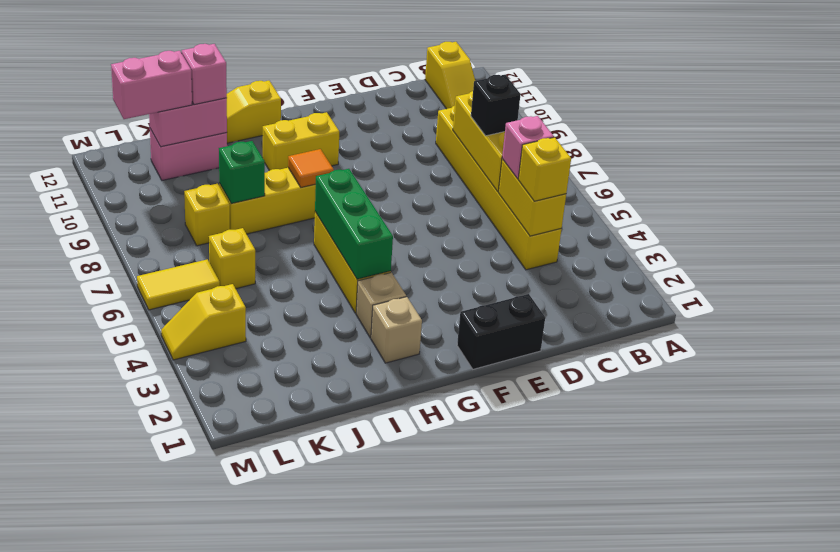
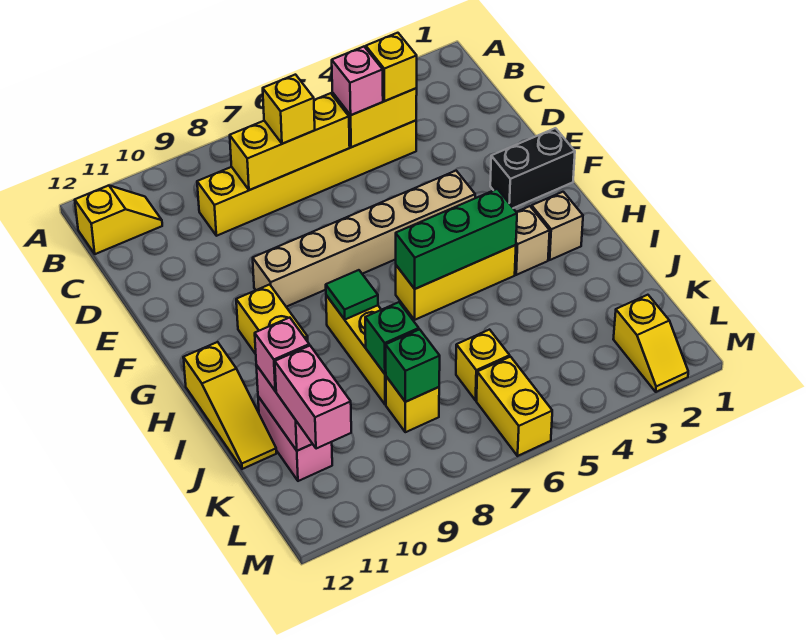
black brick C7 level 3 -> yellow brick C7 level 3
black brick E1:F1 level 1 -> black brick F1:F2 level 1
none -> tan brick F4:F9 level 1
orange tile H8 level 2 -> green tile H8 level 2
none -> green brick K8 level 2
yellow slope L4:M4 level 1 top L -> yellow slope L2:M2 level 1 top L
yellow tile L6:M6 level 1 -> yellow brick L6:M6 level 1

